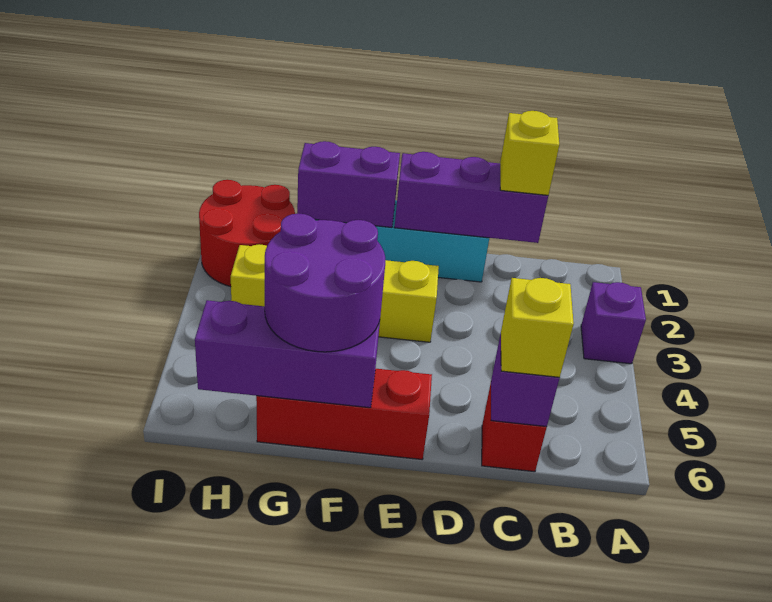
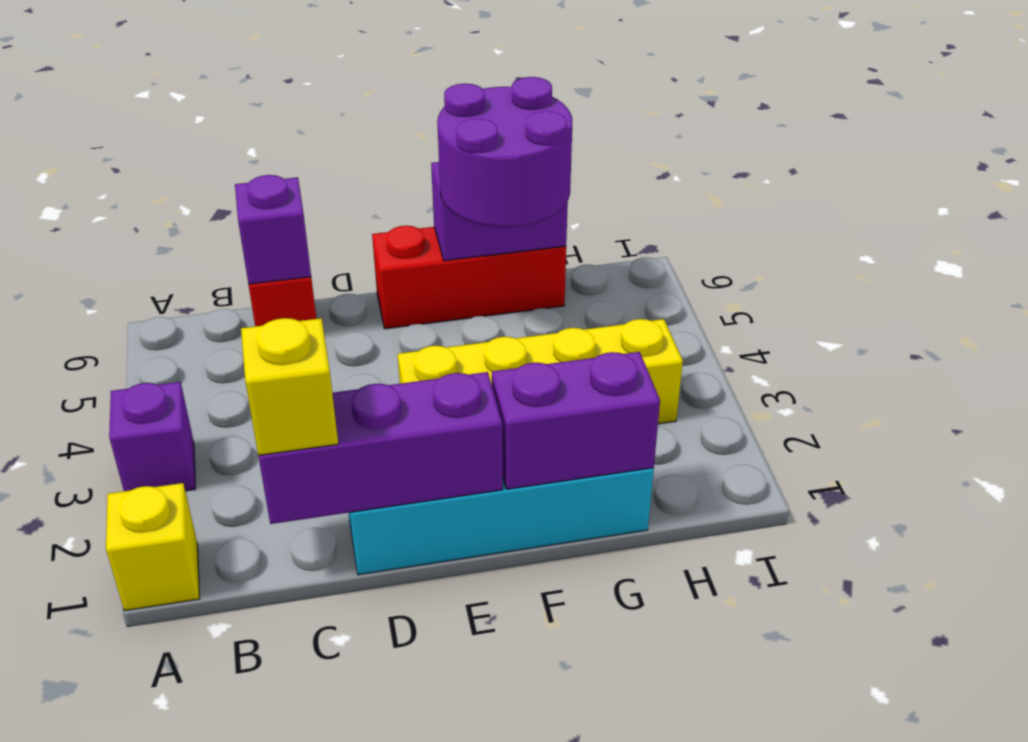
yellow brick C6 level 3 -> yellow brick A1 level 1
purple brick F6:H6 level 2 -> purple brick F6:G6 level 2
red round brick H1:I2 level 1 -> none

